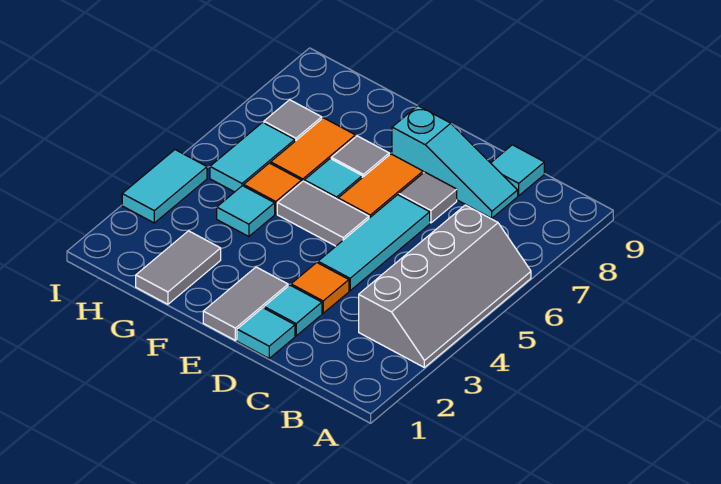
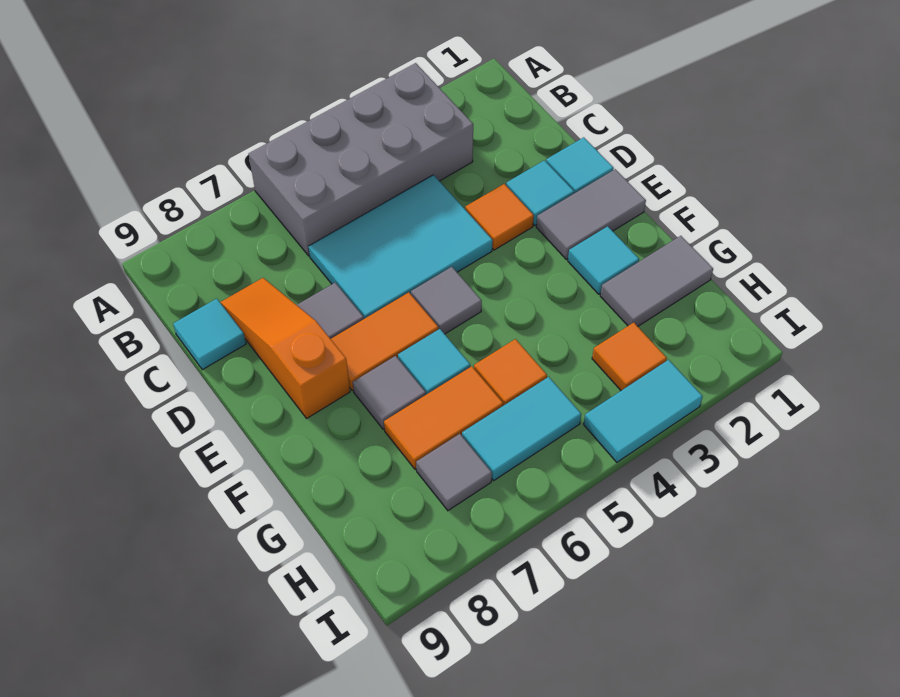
grey slope A3:B6 level 1 top B -> grey brick A3:B6 level 1
cyan slope C8:E8 level 1 top E -> orange slope C8:E8 level 1 top E
cyan tile D4:D6 level 1 -> cyan tile C4:D6 level 1
grey tile E5:F5 level 1 -> grey tile E5 level 1
cyan tile G4 level 1 -> cyan tile F2 level 1
none -> orange tile H3 level 1

